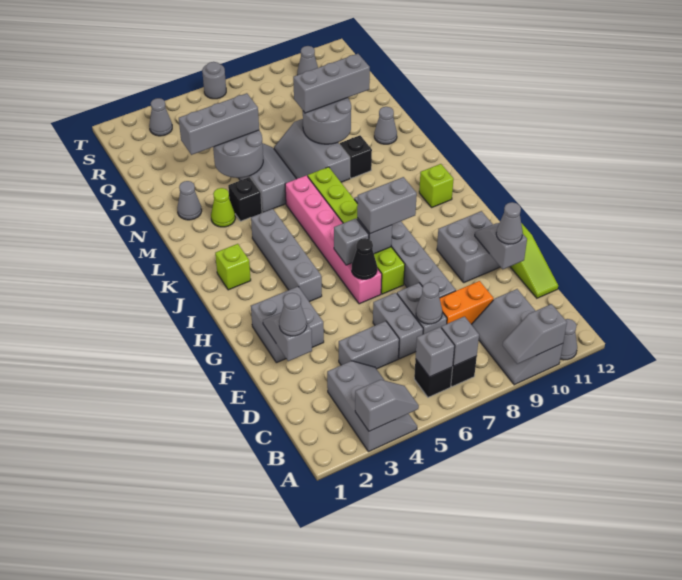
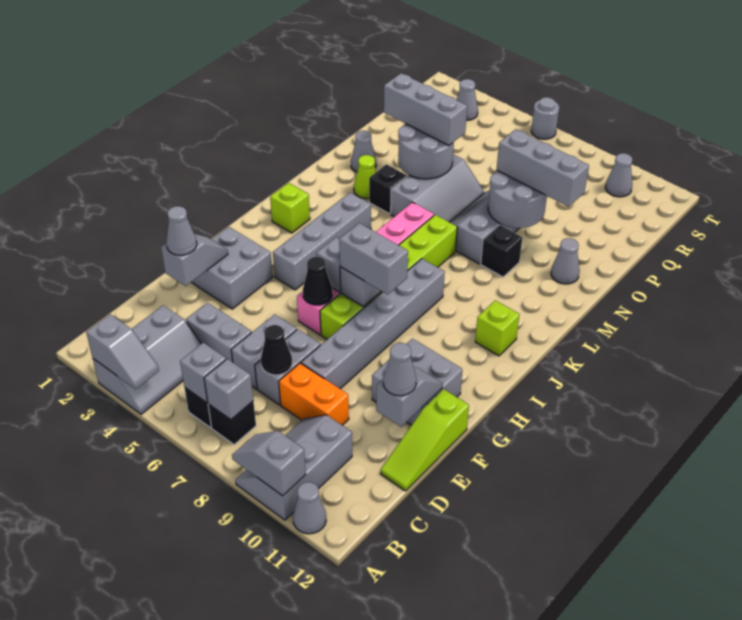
grey cone D7 level 2 -> black cone D7 level 2

